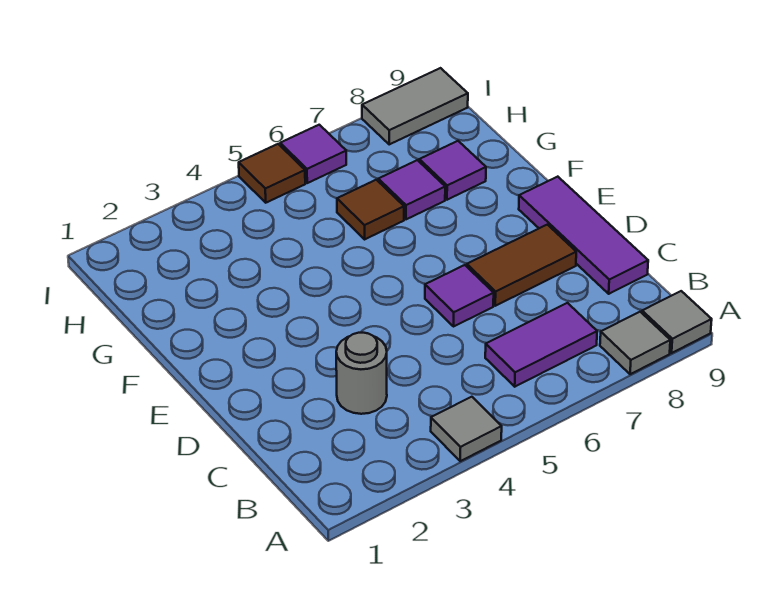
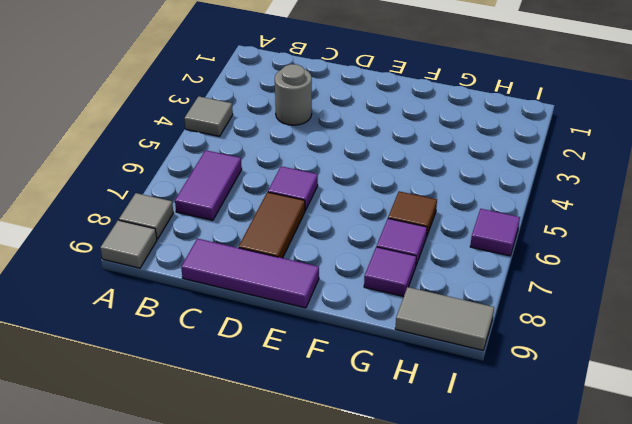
brown tile I5 level 1 -> none
grey tile I8:I9 level 1 -> grey tile H9:I9 level 1

